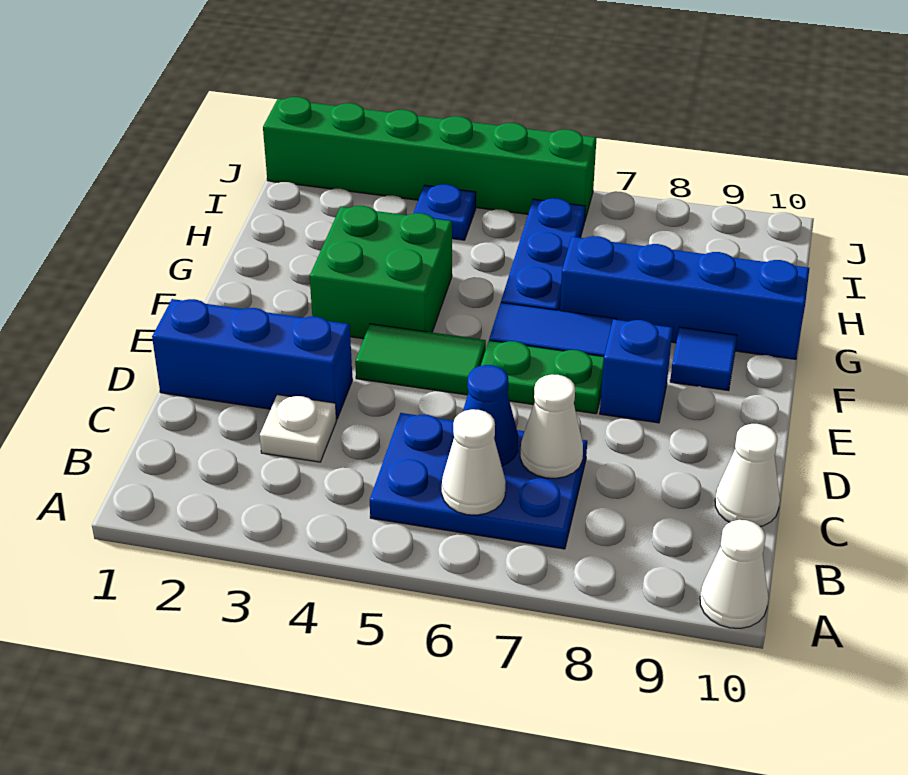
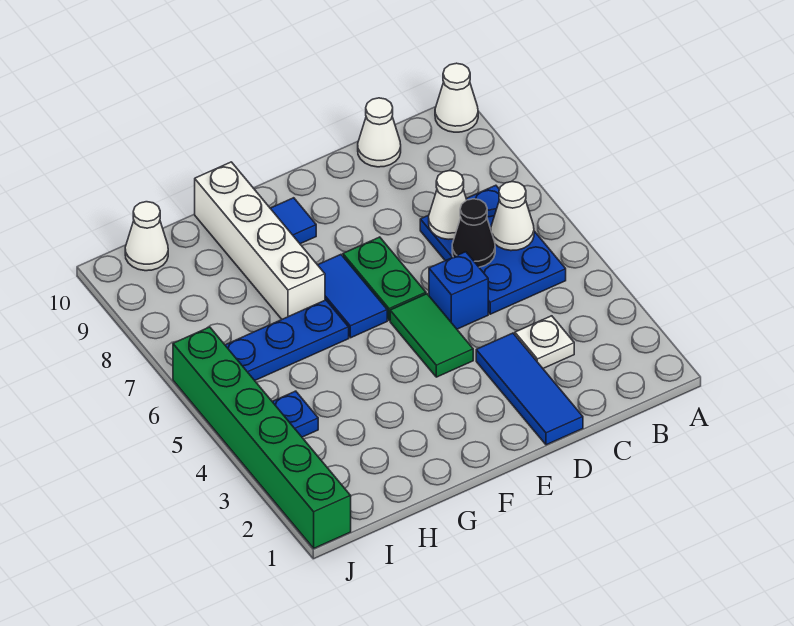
blue cone C6 level 2 -> black cone C6 level 2
blue brick D1:D3 level 1 -> blue tile D1:D3 level 1
blue brick E8 level 1 -> blue brick D5 level 1
green brick F3:G4 level 1 -> none
blue brick G7:G10 level 1 -> white brick G7:G10 level 1
none -> white cone I10 level 1

